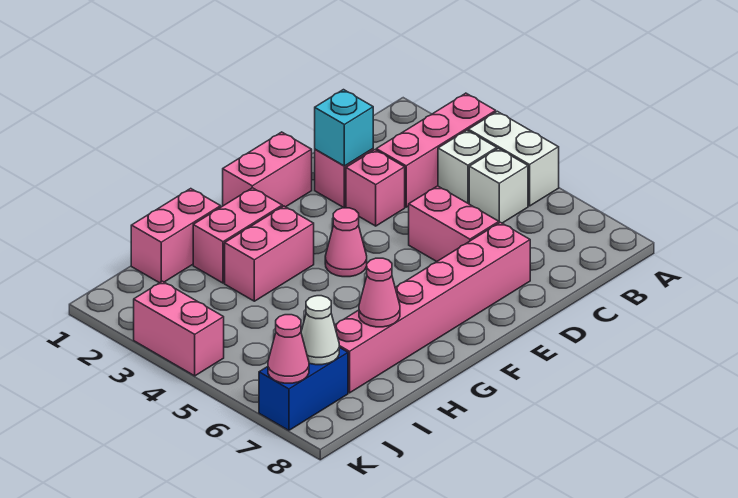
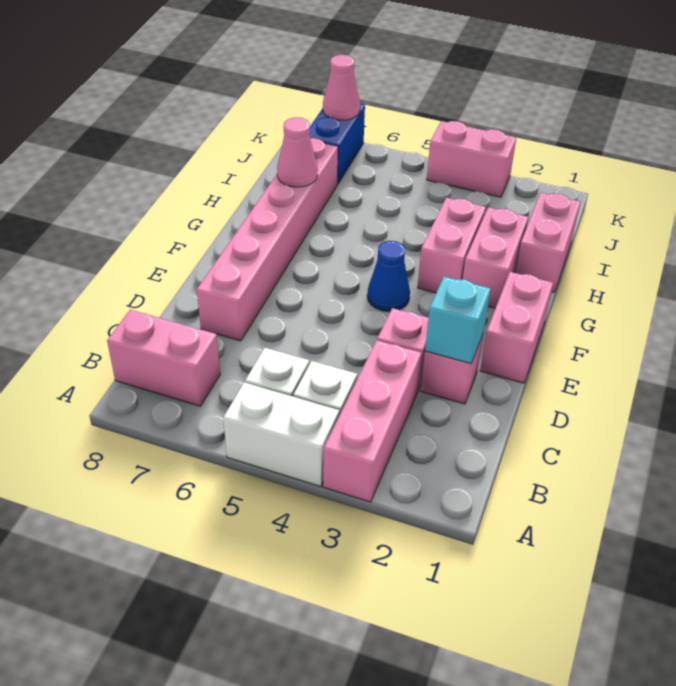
pink brick D5:D6 level 1 -> pink brick B7:B8 level 1
pink cone F4 level 1 -> blue cone F4 level 1
white cone J7 level 2 -> none

